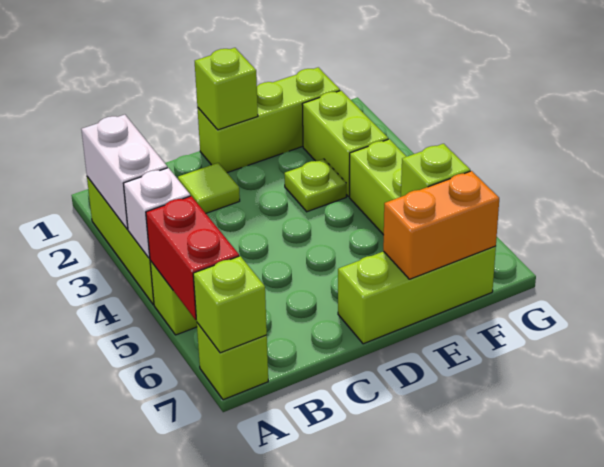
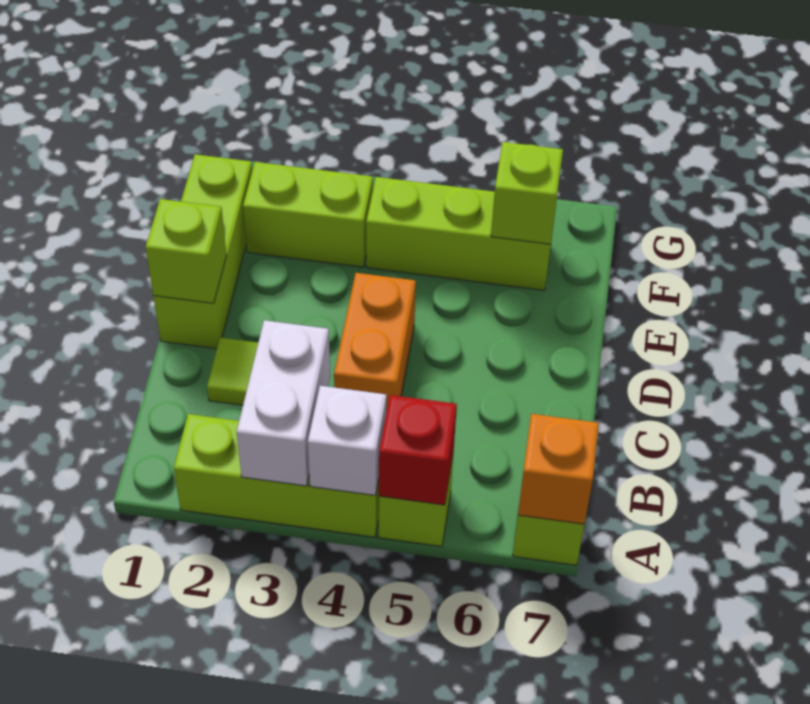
white brick A2:A3 level 2 -> white brick A3:B3 level 2
red brick A5:A6 level 2 -> red brick A5 level 2
lime brick A7 level 2 -> orange brick A7 level 2
lime brick D7:F7 level 1 -> none
lime plate E3 level 1 -> none
orange brick E7:F7 level 2 -> orange brick C4:D4 level 1

